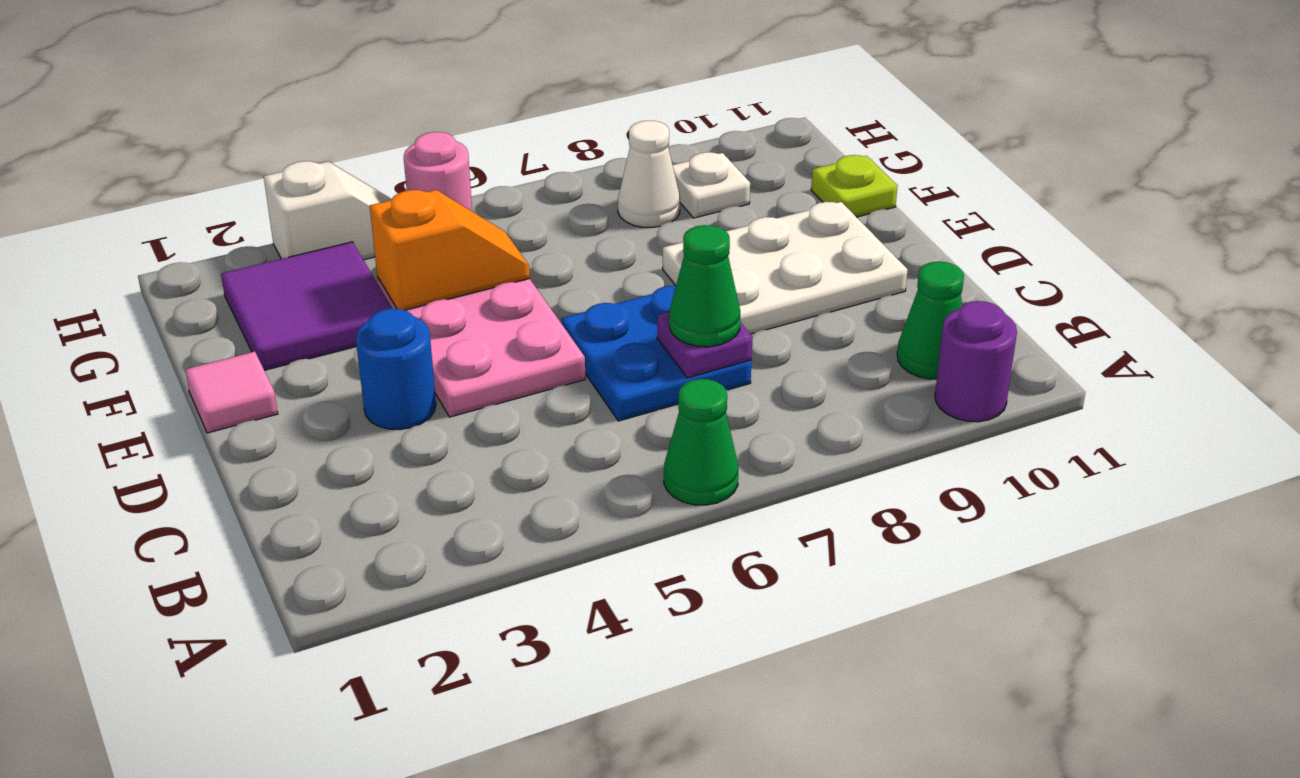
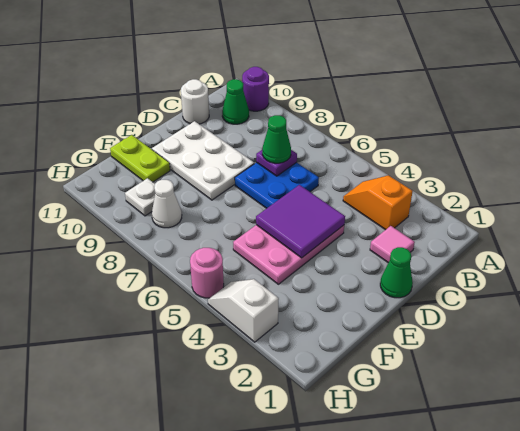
green cone A6 level 1 -> green cone D1 level 1
none -> white round brick C11 level 1
blue round brick D3 level 1 -> none
pink tile E1 level 1 -> pink tile C2 level 1
purple tile F2:G3 level 1 -> purple tile D4:E5 level 2
orange slope F4:F5 level 2 top 4 -> orange slope B3:B4 level 1 top 3
lime plate F11 level 1 -> lime plate F10:F11 level 1

